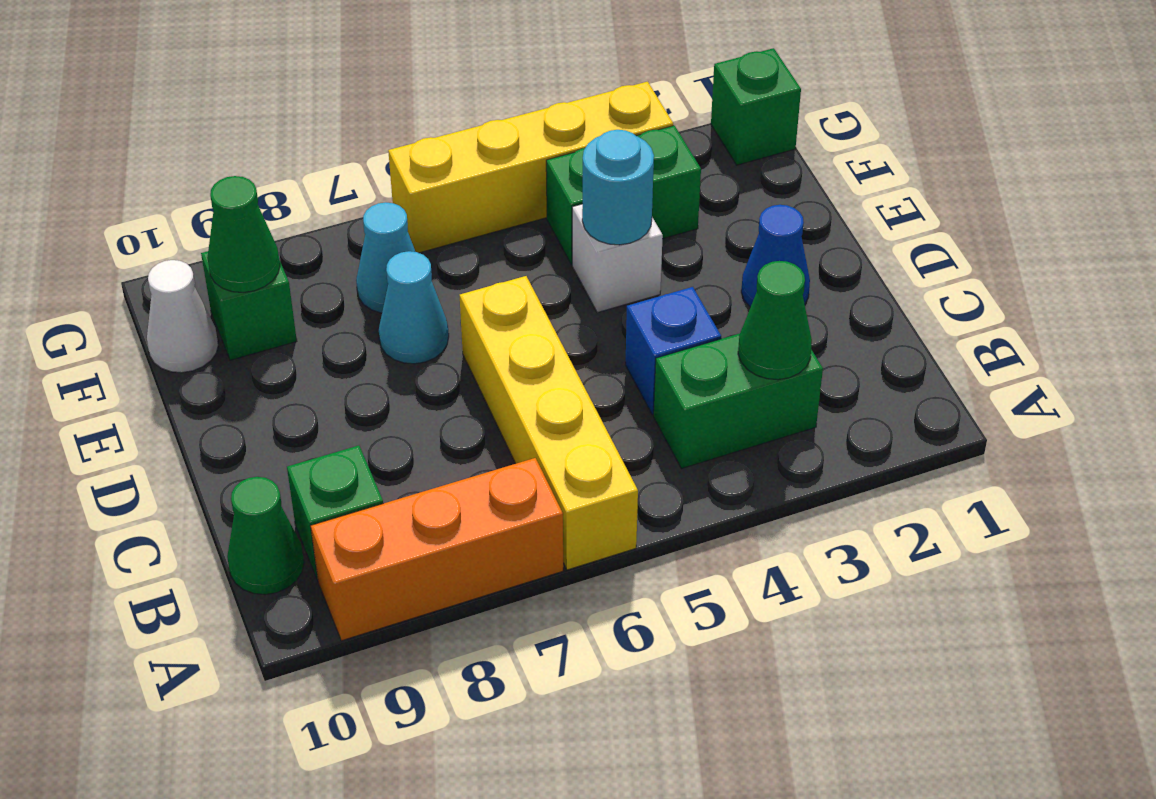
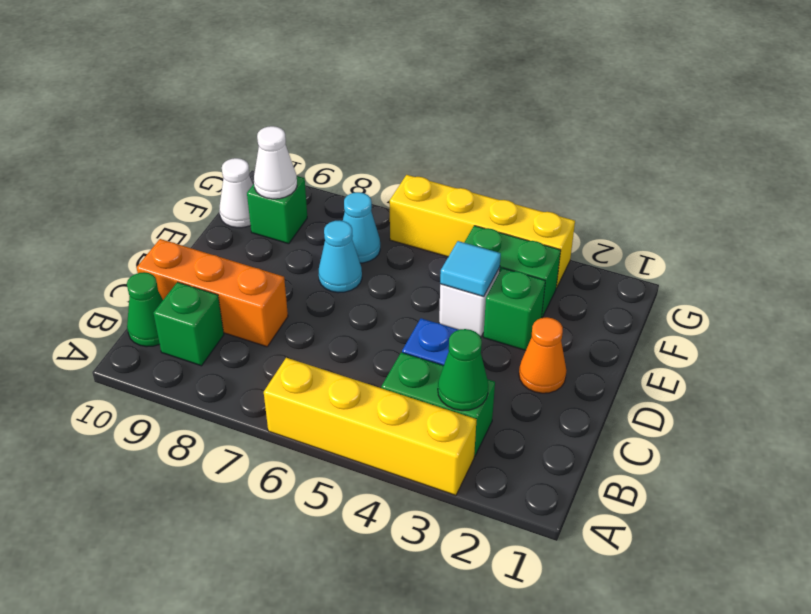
yellow brick A6:D6 level 1 -> yellow brick A3:A6 level 1
orange brick A7:A9 level 1 -> orange brick C8:C10 level 1
blue cone D2 level 1 -> orange cone D2 level 1
cyan round brick E4 level 2 -> cyan tile E4 level 2
green cone F9 level 2 -> white cone F9 level 2
green brick G1 level 1 -> green brick E3 level 1

